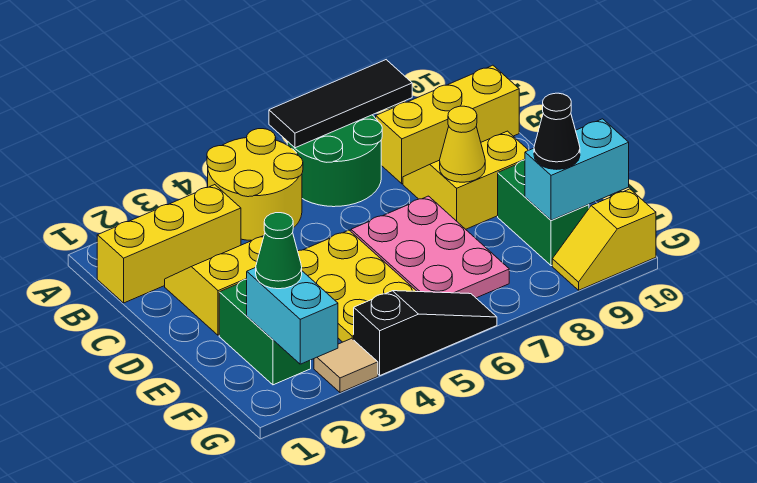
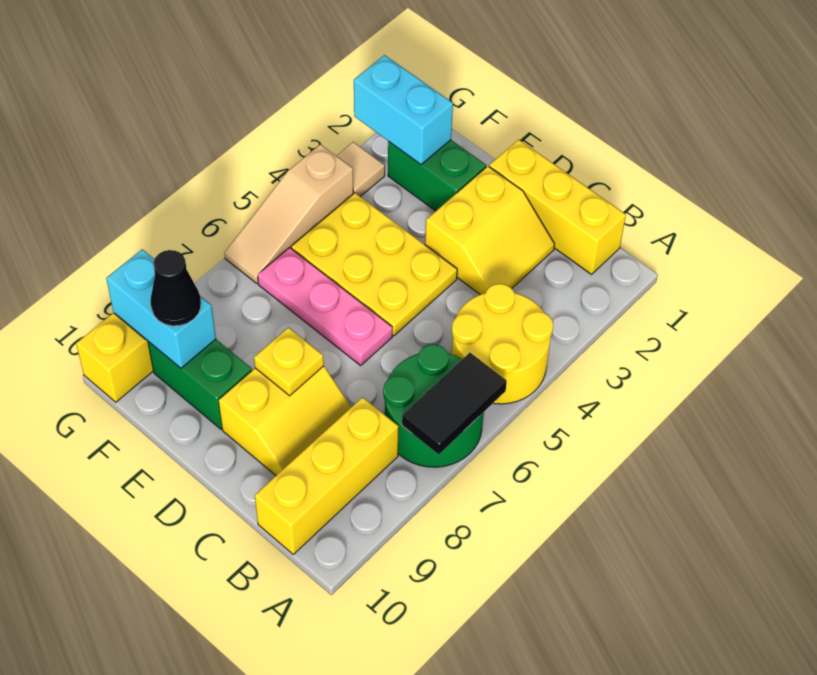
black tile A6:A8 level 2 -> black tile A6:A7 level 2
yellow brick B1:B3 level 1 -> yellow brick B1:D1 level 1
pink plate D6:F7 level 1 -> pink plate D6:F6 level 1
yellow cone D8 level 2 -> yellow plate D8 level 2
green cone F2 level 3 -> none
cyan brick F9:F10 level 2 -> cyan brick F9:G9 level 2
black slope G4:G6 level 1 top 4 -> tan slope G4:G6 level 1 top 4

